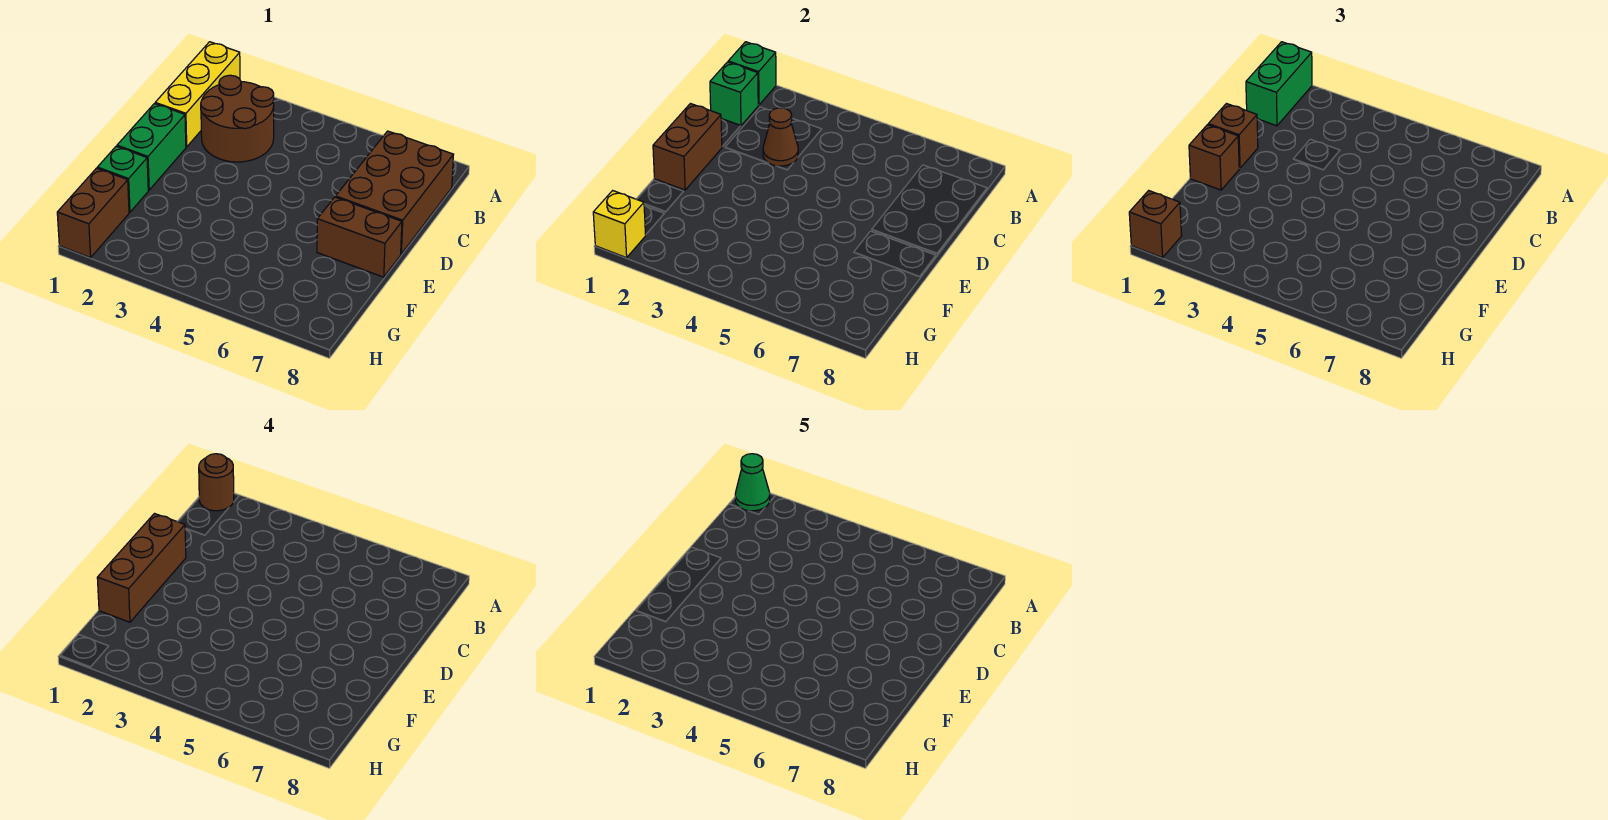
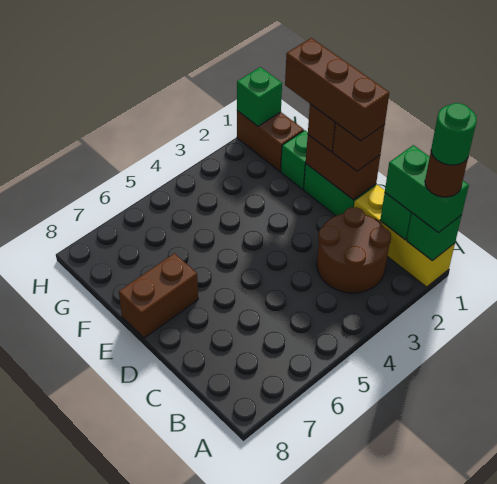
green cone A1 level 5 -> green round brick A1 level 5
brown brick B7:D8 level 1 -> none
brown cone C3 level 2 -> none
yellow brick H1 level 2 -> green brick H1 level 2
brown brick H1 level 3 -> none

